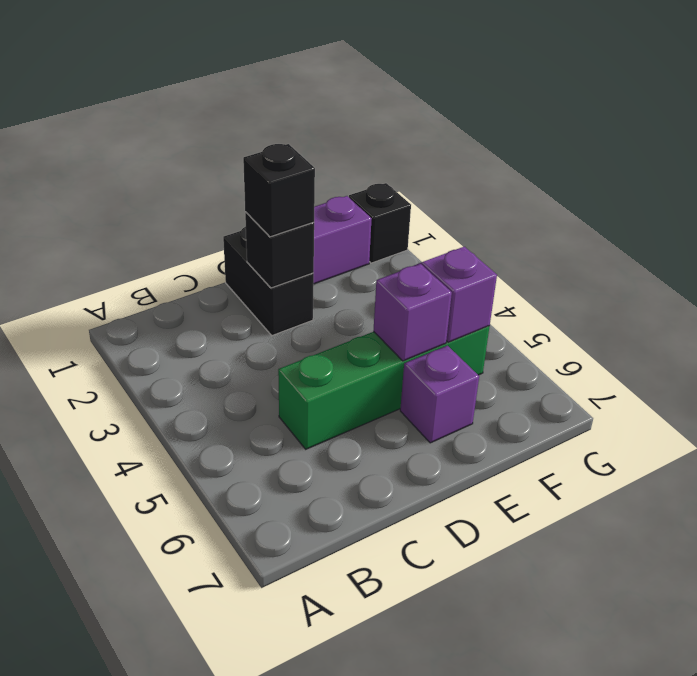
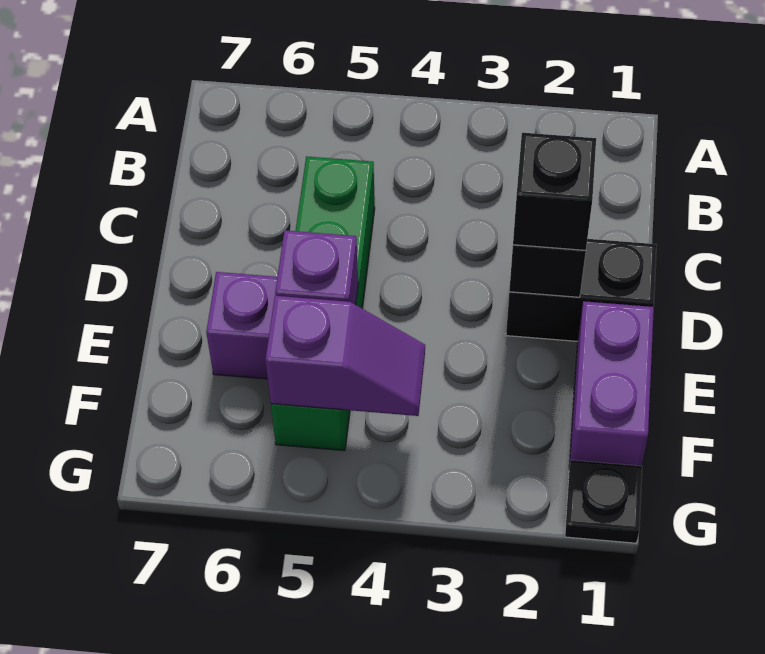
black brick G1 level 1 -> black plate G1 level 1

